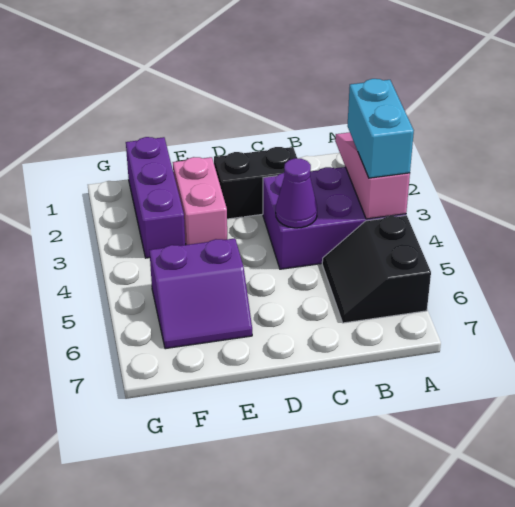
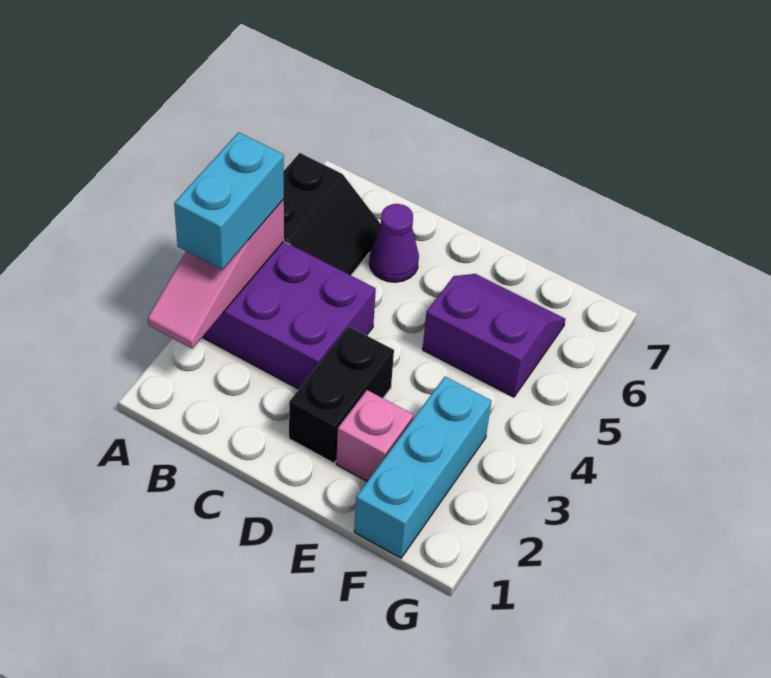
black brick C2:D2 level 1 -> black brick D2:D3 level 1
purple cone C4 level 2 -> purple cone C6 level 1
pink brick E2:E3 level 1 -> pink brick E2 level 1
purple brick F1:F3 level 1 -> cyan brick F1:F3 level 1

